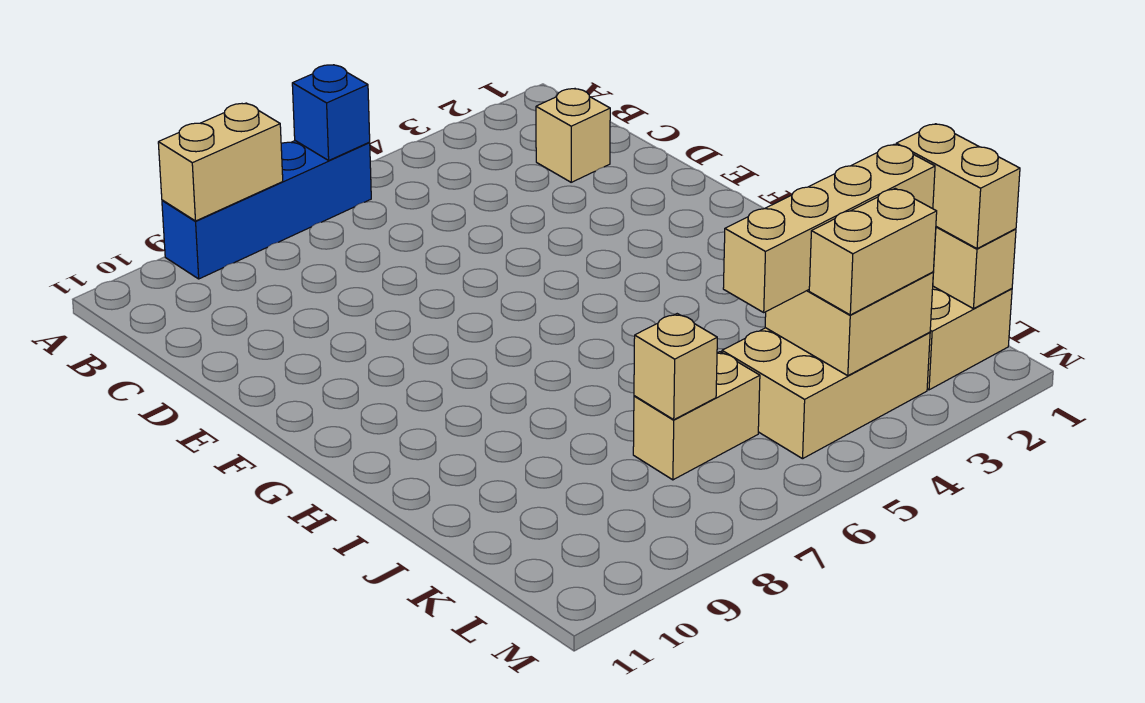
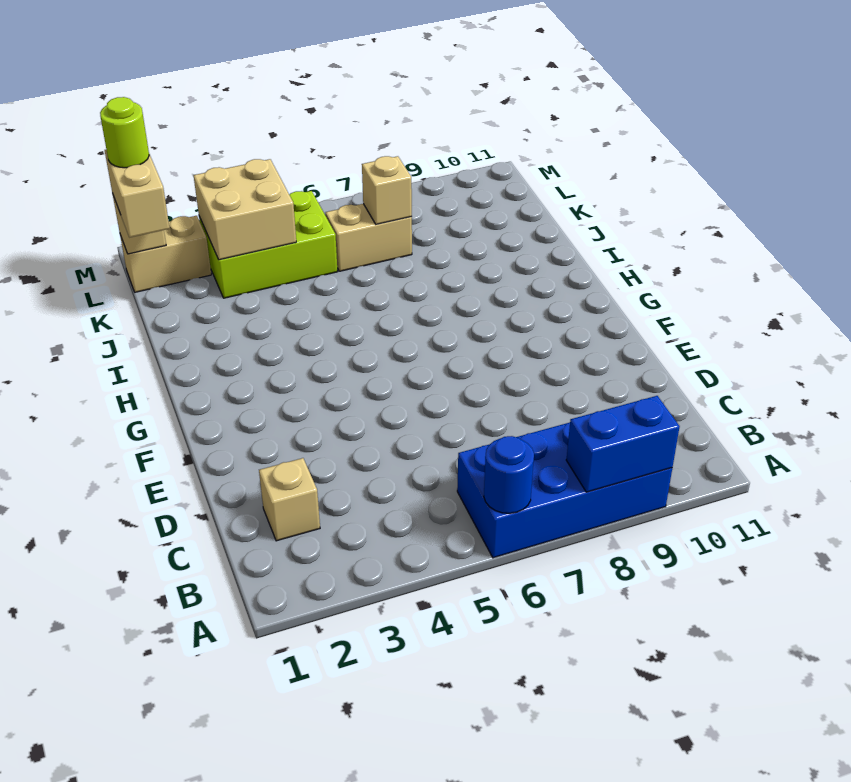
blue brick A6:A9 level 1 -> blue brick A6:B9 level 1
blue brick A6 level 2 -> blue round brick A6 level 2
tan brick A8:A9 level 2 -> blue brick A8:A9 level 2
tan brick K2:K5 level 3 -> none
tan brick K3:L5 level 1 -> lime brick K3:L5 level 1
none -> lime round brick L1 level 4
tan brick L3:L4 level 3 -> none

